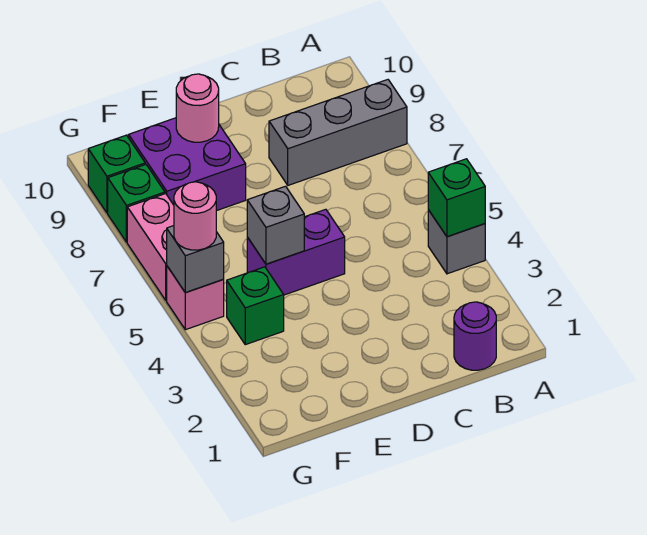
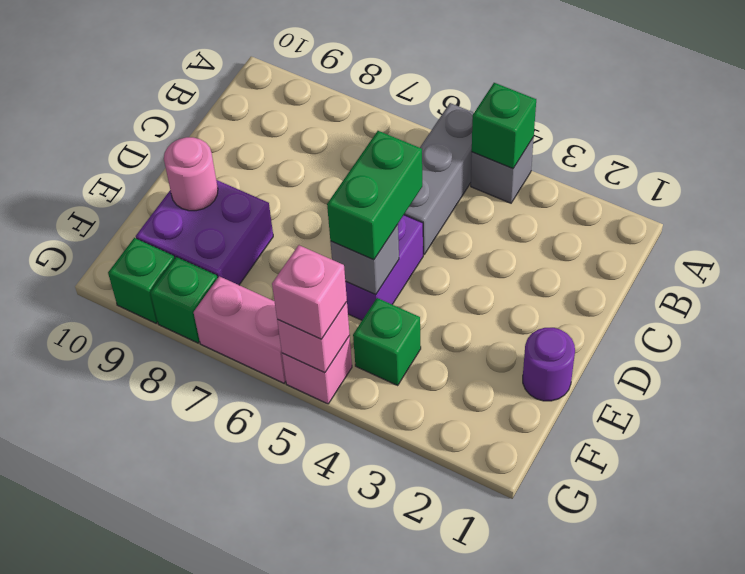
grey brick A8:C8 level 1 -> grey brick A5:C5 level 1
purple round brick B1 level 1 -> purple round brick E1 level 1
none -> green brick D5:E5 level 3
grey brick G5 level 2 -> pink brick G5 level 2
pink round brick G5 level 3 -> pink brick G5 level 3

